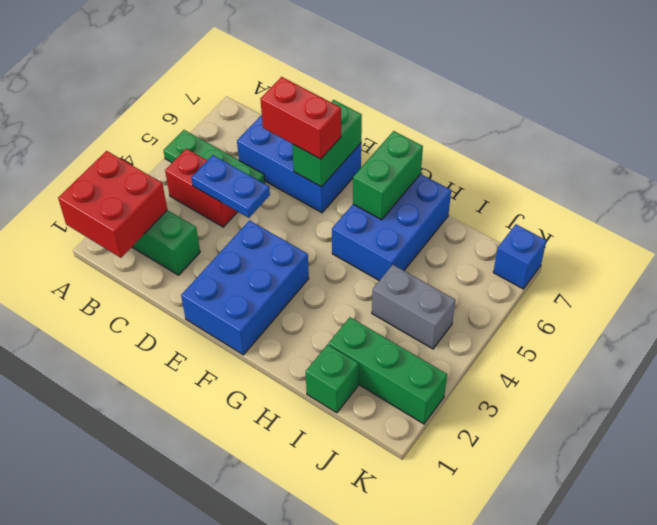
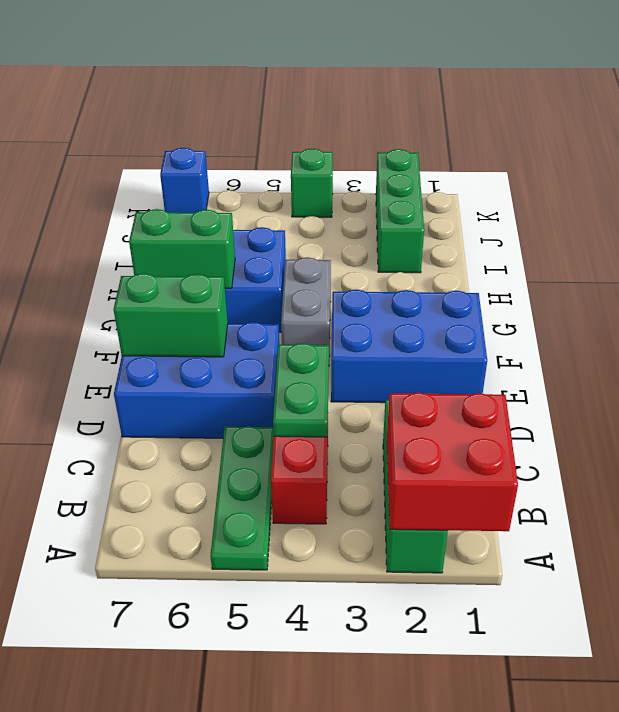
blue plate C4:D4 level 2 -> green plate C4:D4 level 2
blue brick C6:E7 level 1 -> blue brick D5:E7 level 1
red brick D6:E6 level 3 -> none
green brick I1 level 1 -> green brick K4 level 1
grey brick I4:J4 level 1 -> grey brick F4:G4 level 1

